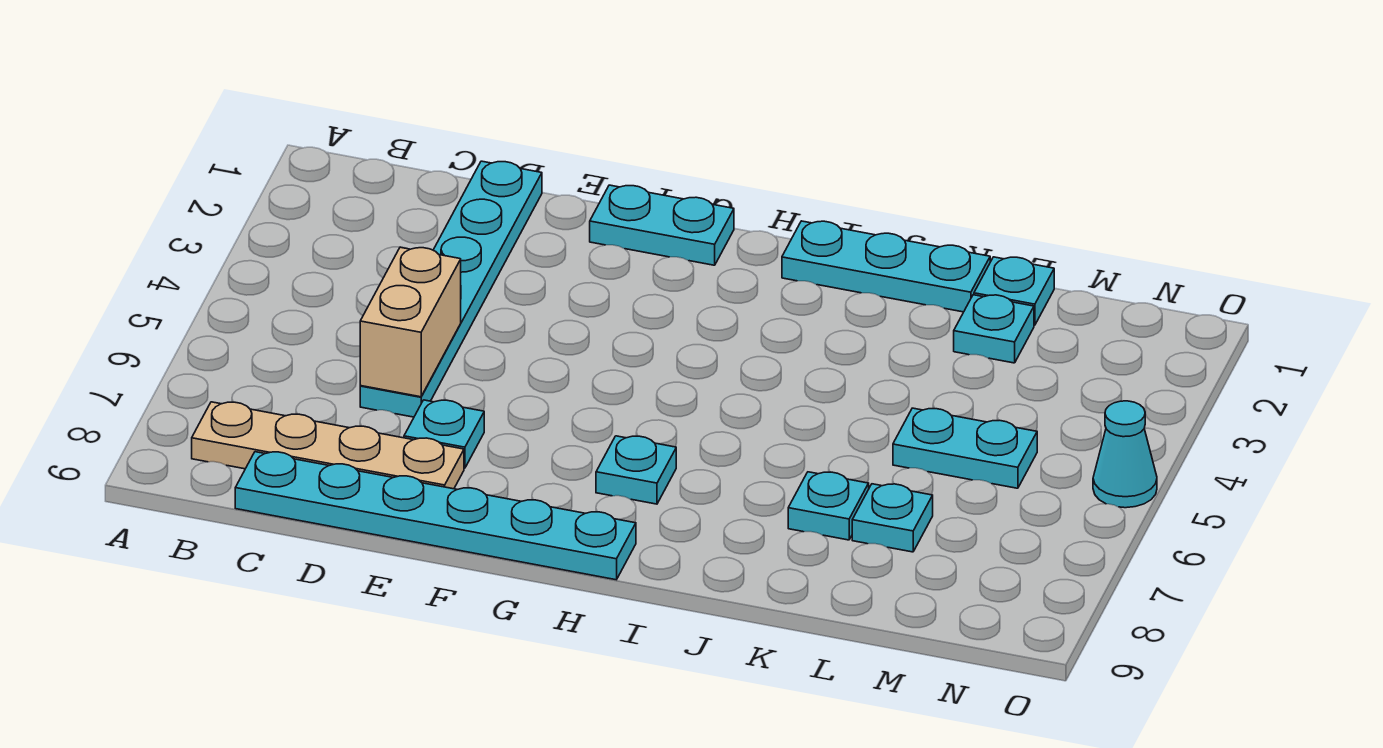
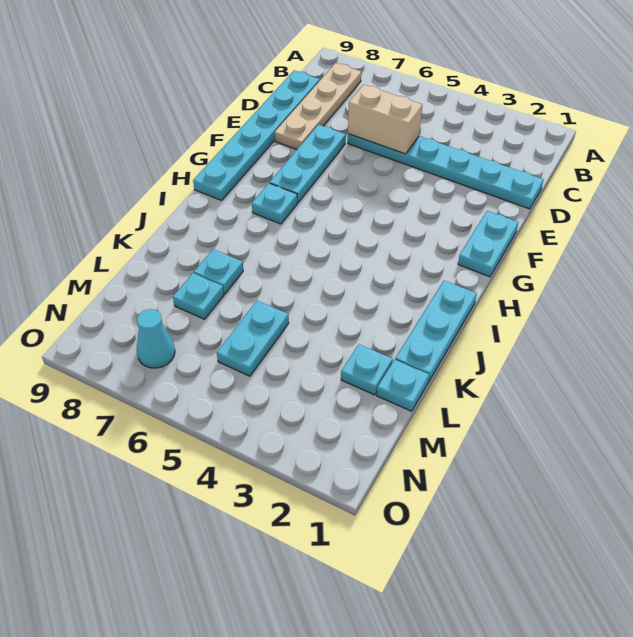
cyan plate E7 level 1 -> cyan plate E7:G7 level 1
cyan cone O5 level 1 -> cyan cone N7 level 1

